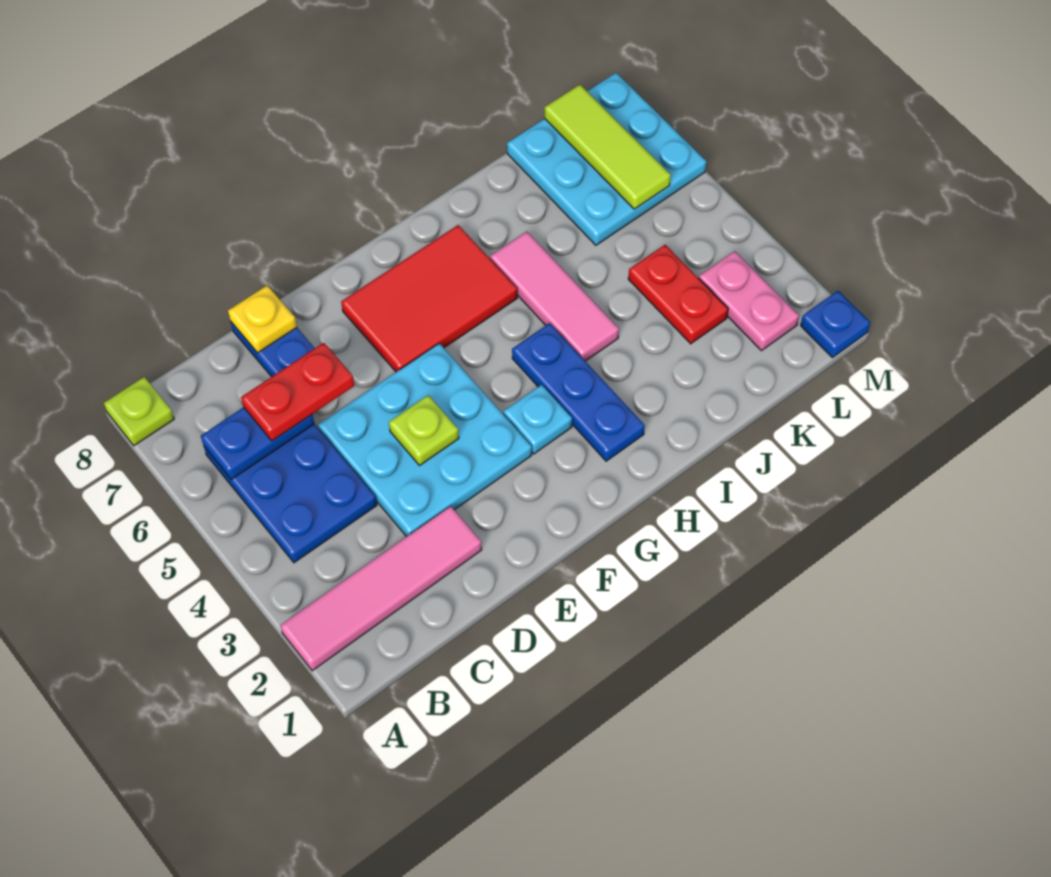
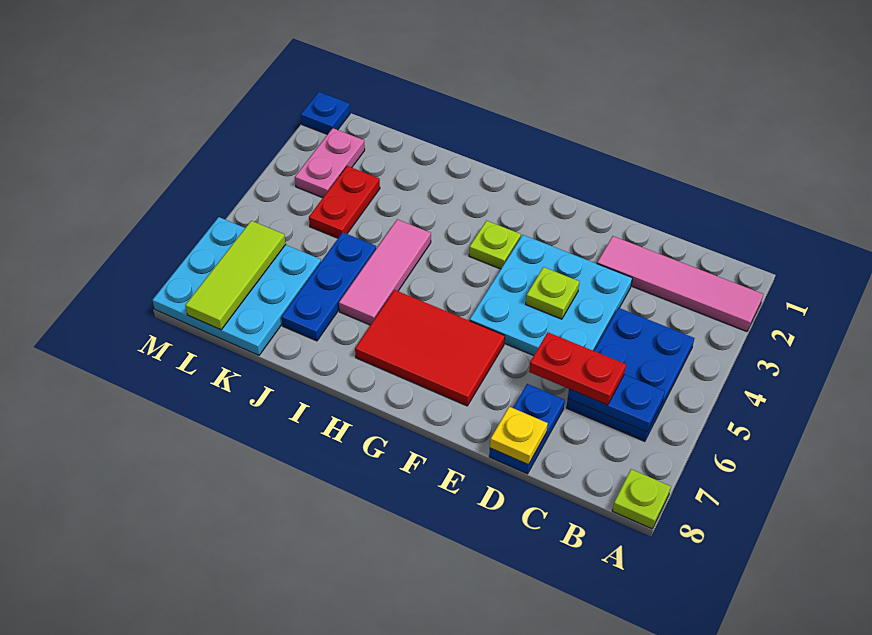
cyan plate G3 level 1 -> lime plate G3 level 1
blue plate H2:H4 level 1 -> blue plate J5:J7 level 1

